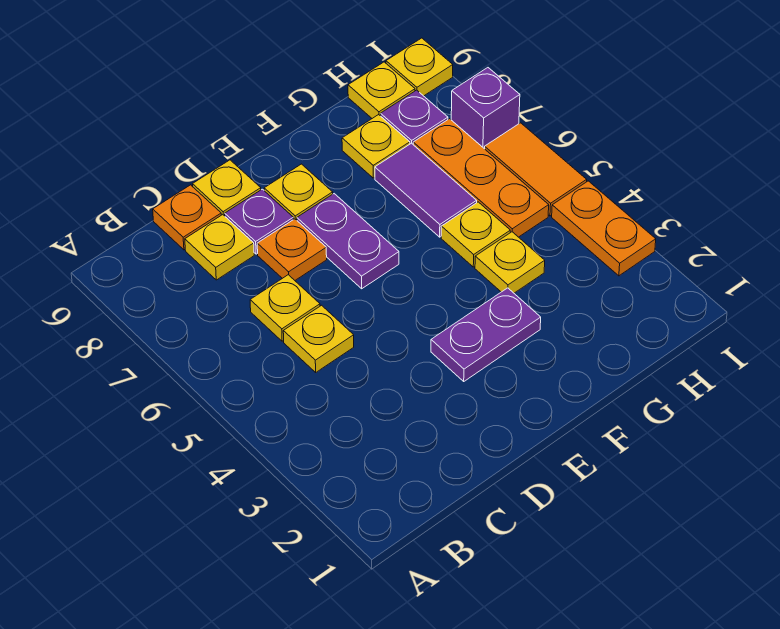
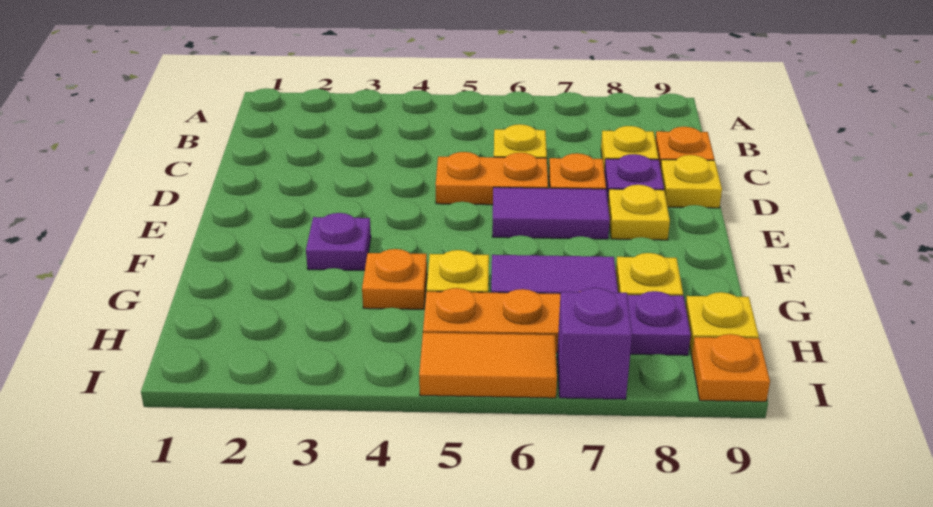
yellow plate C5 level 1 -> none
purple plate E3:F3 level 1 -> purple plate F3 level 1
purple plate E6:E7 level 1 -> purple tile E6:E7 level 1
yellow plate G4 level 1 -> orange plate G4 level 1
orange plate I3:I4 level 1 -> orange plate D5:D6 level 1
yellow plate I9 level 1 -> orange plate I9 level 1

